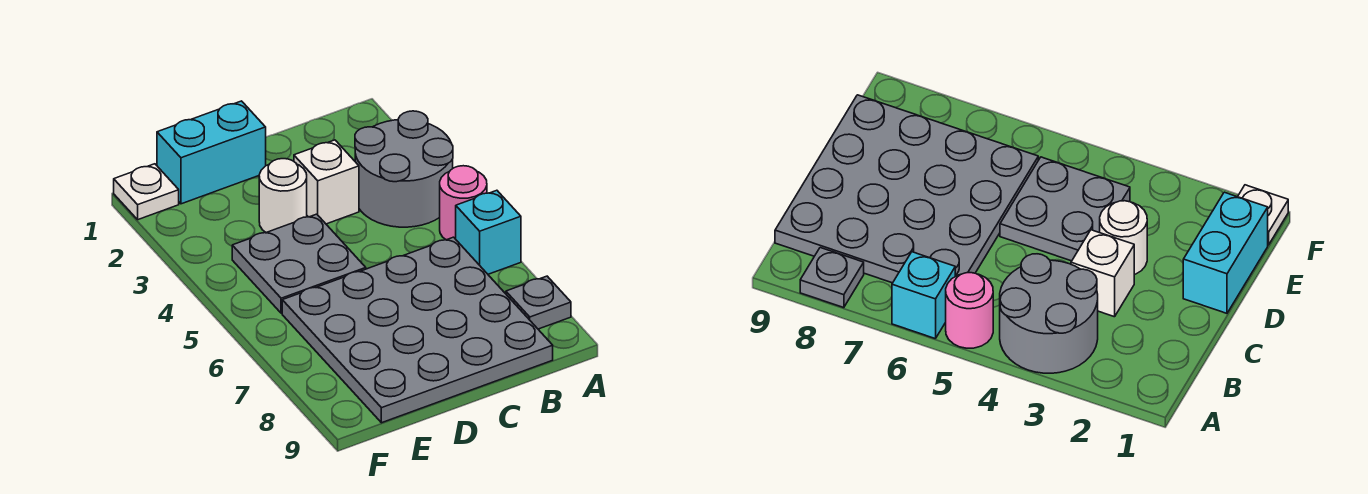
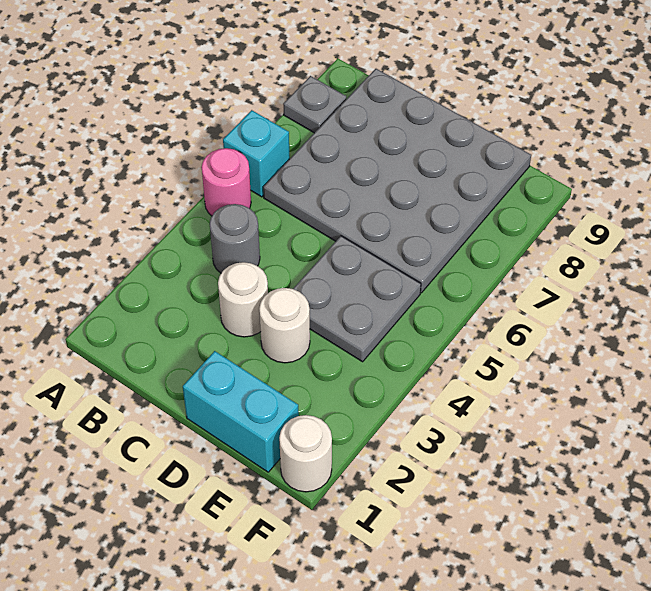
grey round brick A3:B4 level 1 -> grey round brick B4 level 1
white brick C3 level 1 -> white round brick C3 level 1
white plate F1 level 1 -> white round brick F1 level 1

